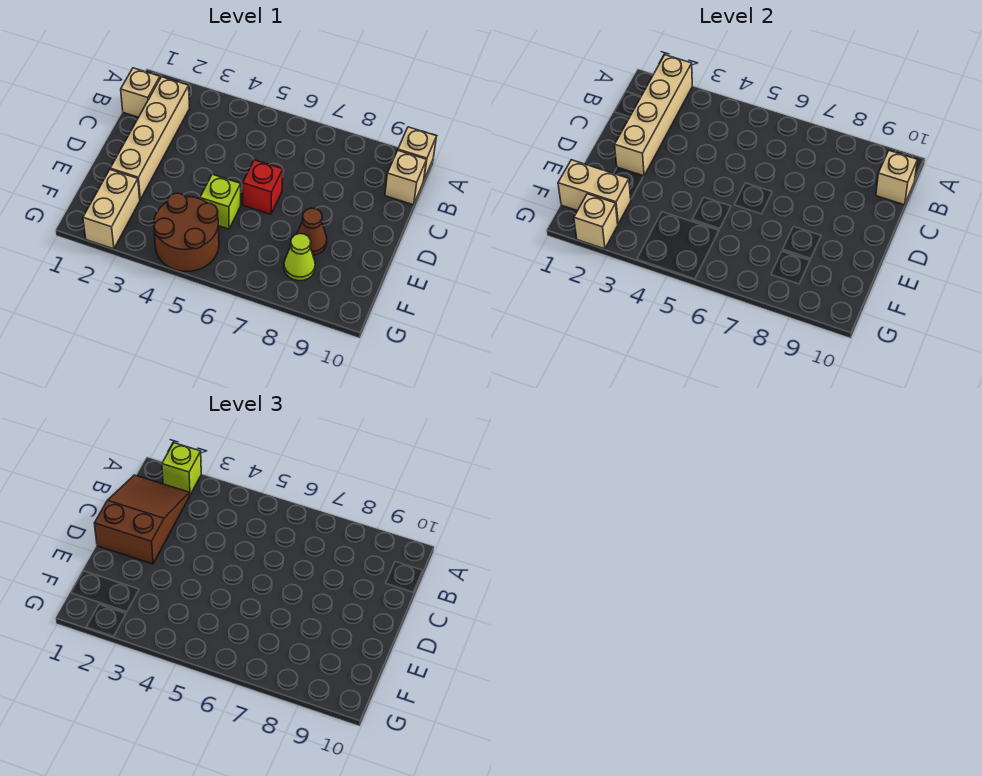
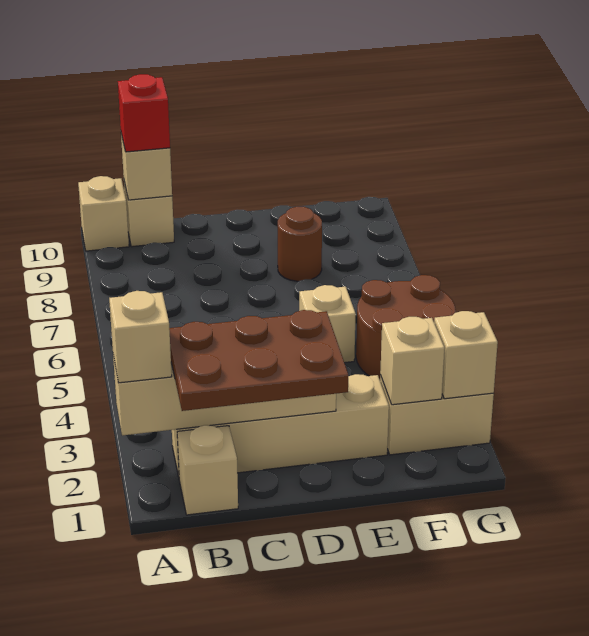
lime brick A2 level 3 -> tan brick A2 level 3
brown slope B1:D2 level 3 top D -> brown plate B1:D2 level 3
red brick D6 level 1 -> red brick B10 level 3
lime brick E5 level 1 -> tan brick E5 level 1
brown cone E8 level 1 -> brown round brick E8 level 1
tan brick F1:F2 level 2 -> tan brick F2 level 2
lime cone F8 level 1 -> none

